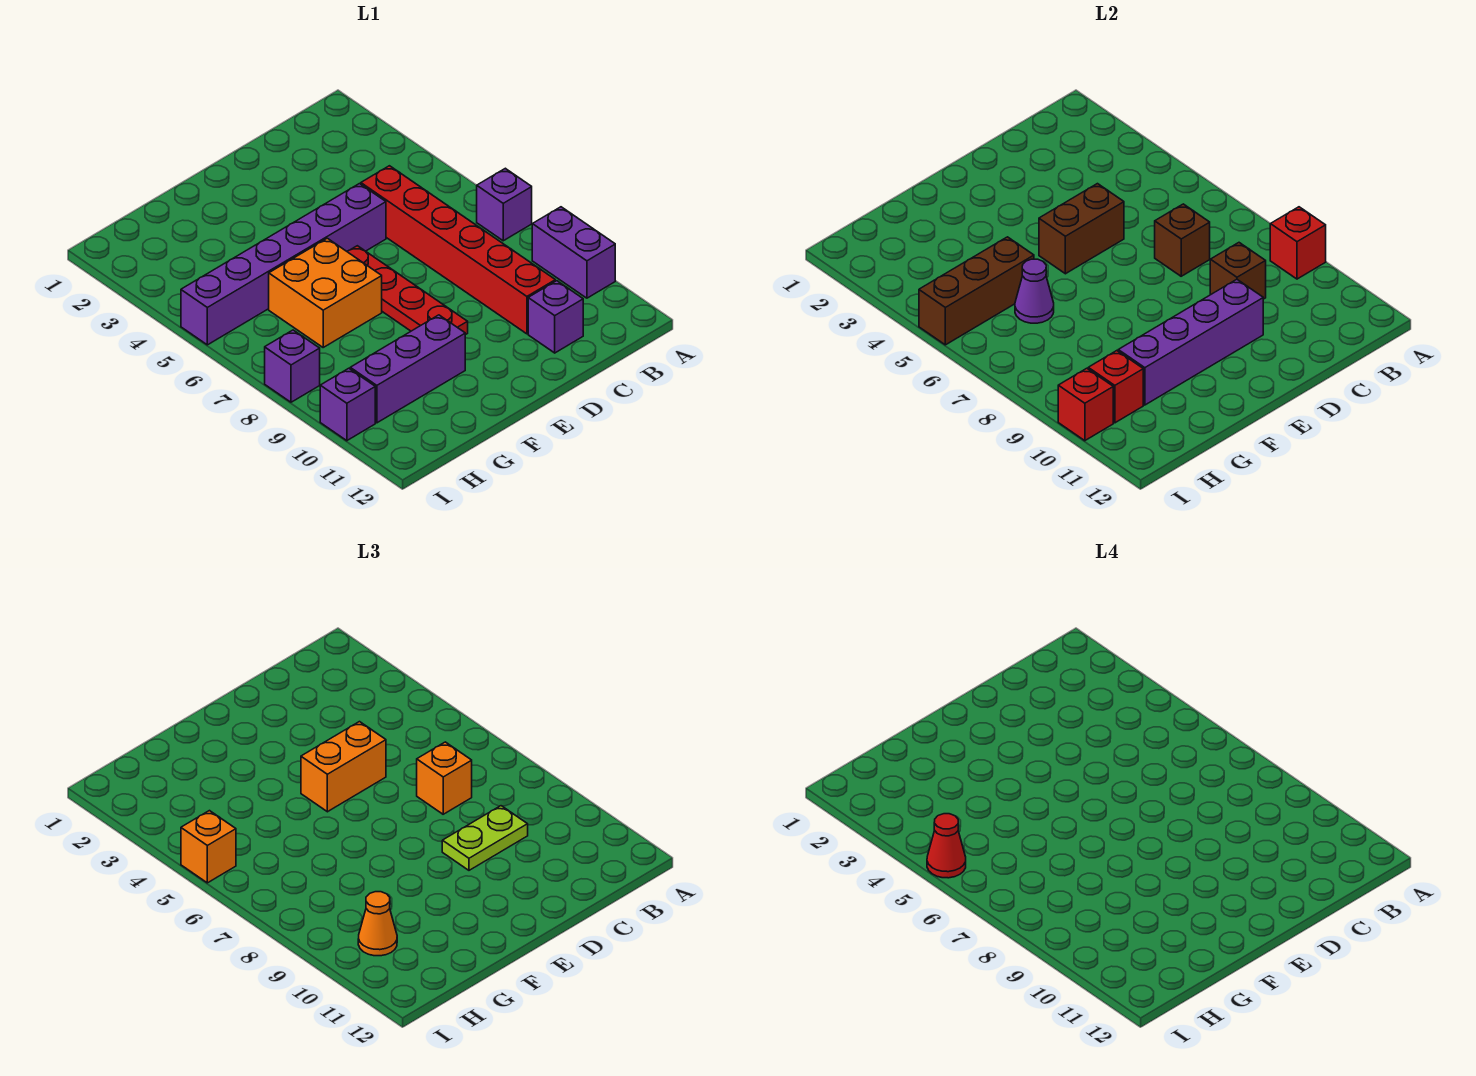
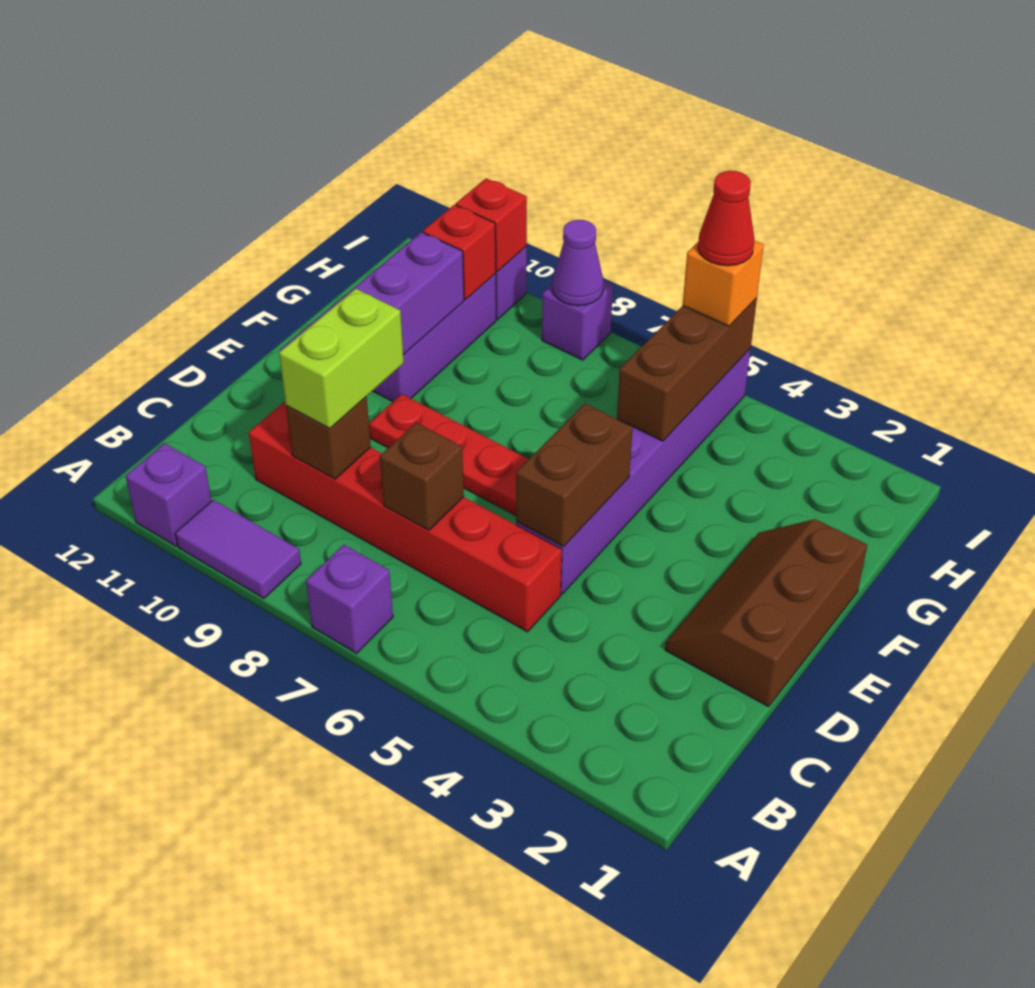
purple brick A9:A10 level 1 -> purple tile A9:A10 level 1
red brick A9 level 2 -> none
orange brick C7 level 3 -> none
lime plate C9:D9 level 3 -> lime brick C9:D9 level 3
purple brick C11 level 1 -> purple brick A11 level 1
none -> brown slope D1:F2 level 1 top 1
orange brick D5:E5 level 3 -> none
orange brick F6:G7 level 1 -> none
purple cone G6 level 2 -> purple cone I8 level 2
orange cone H10 level 3 -> none

